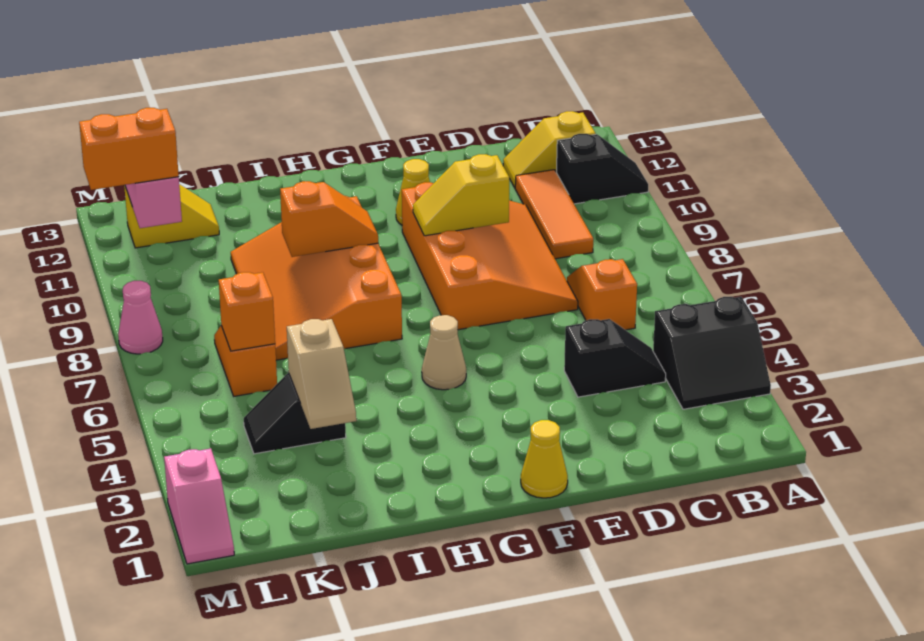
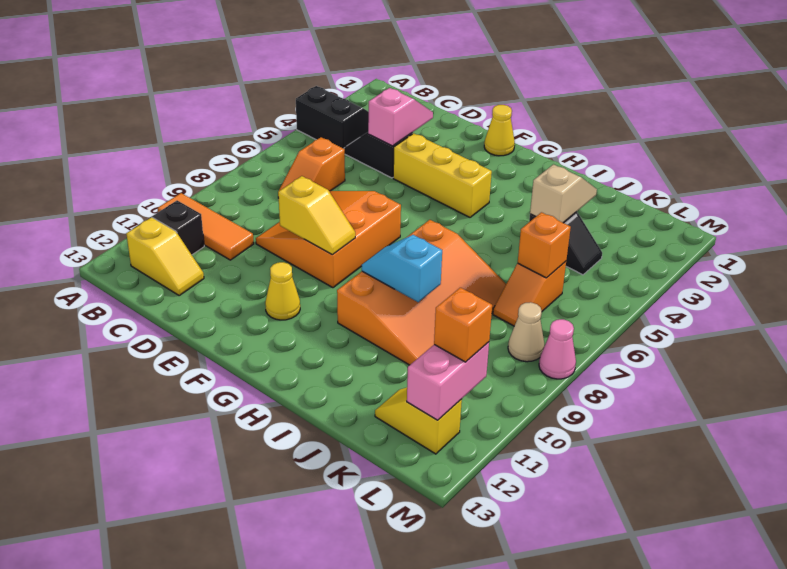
orange tile C9:C11 level 1 -> orange tile A10:C10 level 1
orange slope D7:F10 level 1 top F -> orange slope D7:F9 level 1 top F
none -> yellow brick E4:G4 level 1
tan cone G5 level 1 -> tan cone L8 level 1
orange slope H9:I9 level 2 top I -> cyan slope H9:I9 level 2 top I
orange brick L11:M11 level 3 -> orange brick L11 level 3
pink slope M1:M2 level 1 top 2 -> pink slope D3:D4 level 2 top 4

